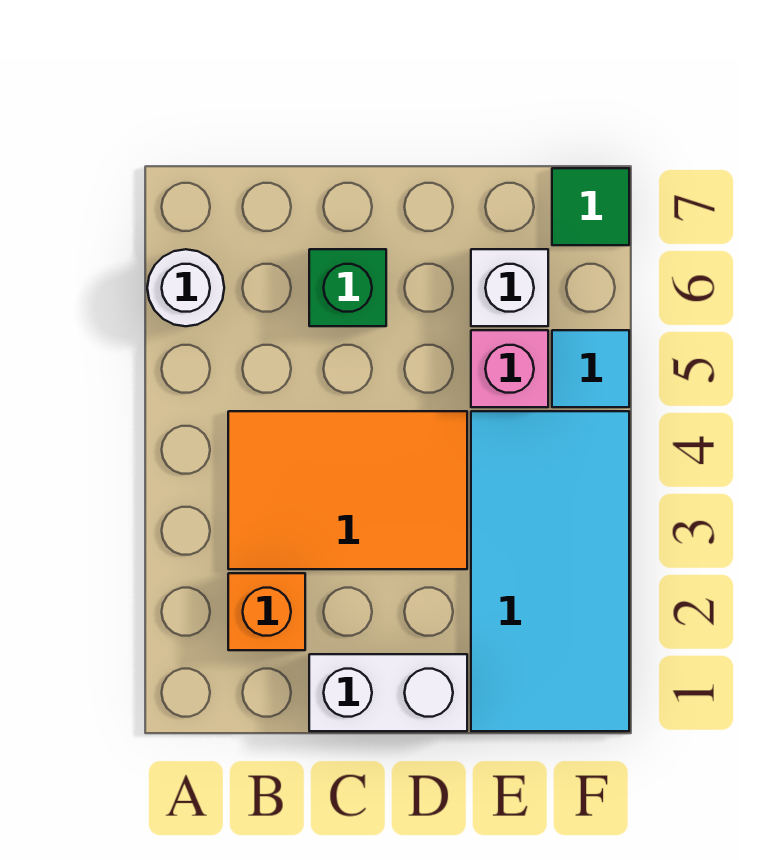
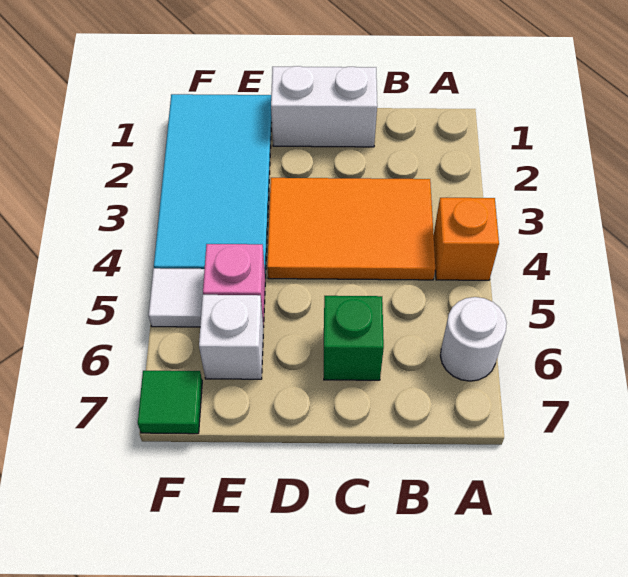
orange brick B2 level 1 -> orange brick A4 level 1
cyan tile F5 level 1 -> white tile F5 level 1

